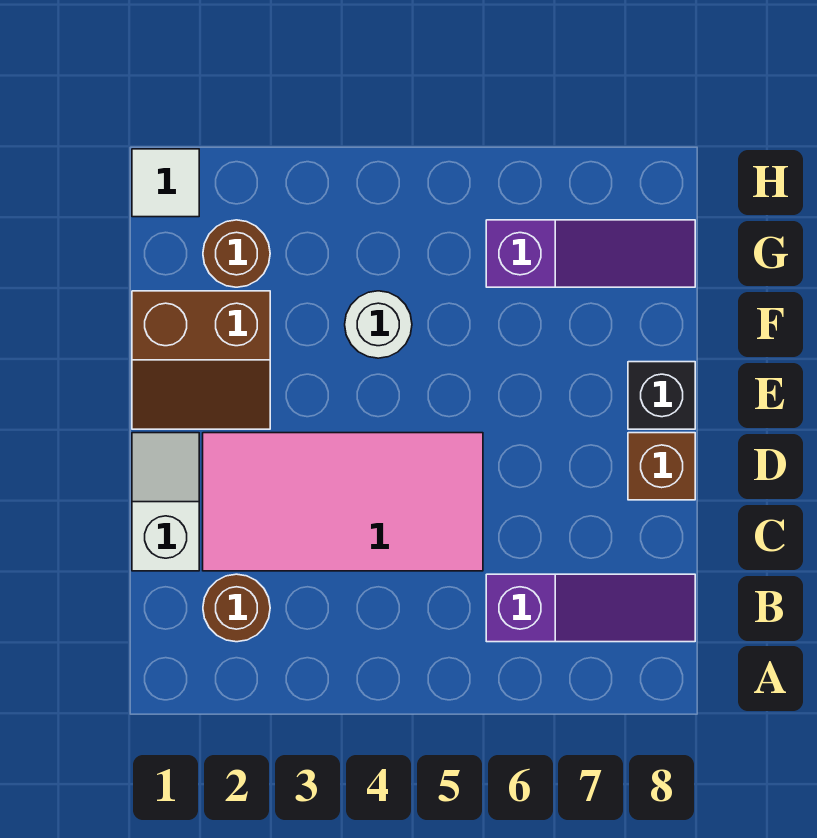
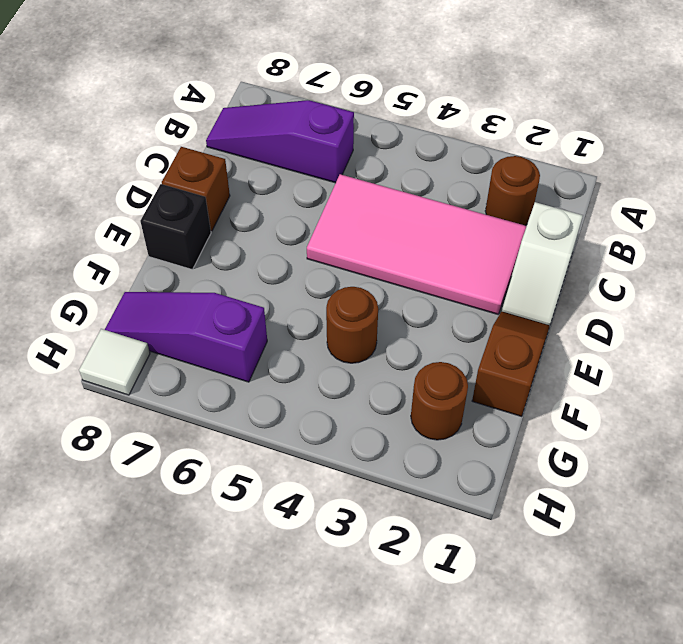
brown slope E1:F2 level 1 top F -> brown slope E1:F1 level 1 top F
white round brick F4 level 1 -> brown round brick F4 level 1
white tile H1 level 1 -> white tile H8 level 1

